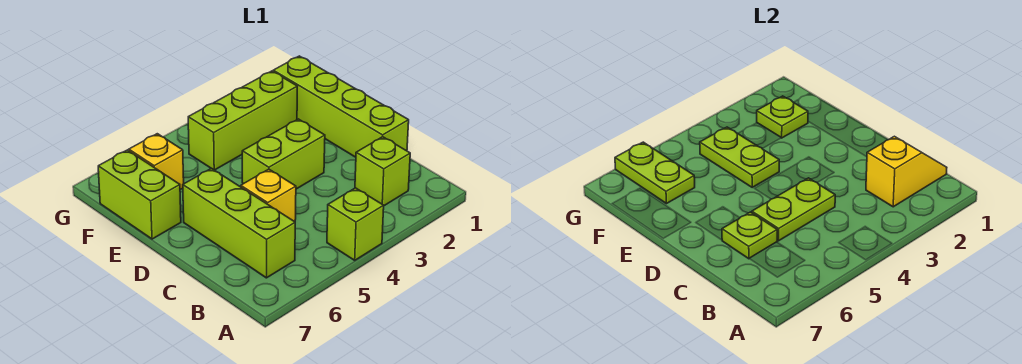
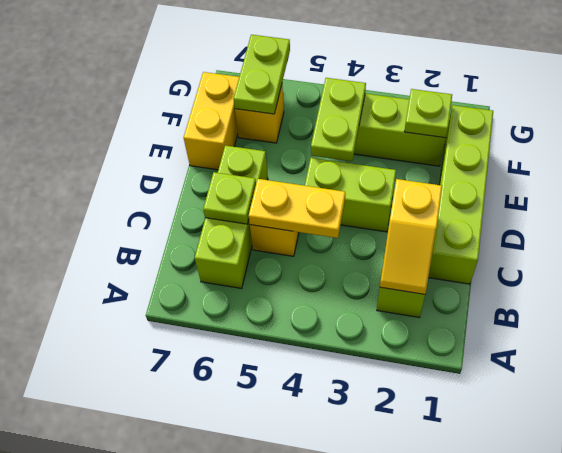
lime brick A4 level 1 -> none
yellow slope B1:B2 level 2 top 2 -> yellow slope B2:C2 level 2 top C
lime plate C4:C5 level 2 -> yellow plate C4:C5 level 2
lime brick E7:F7 level 1 -> yellow brick E7:F7 level 1

